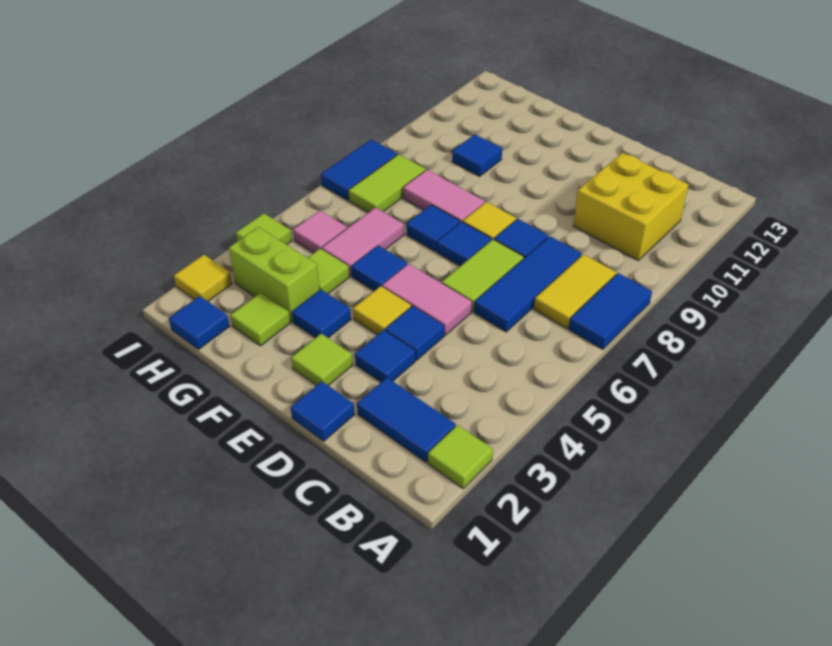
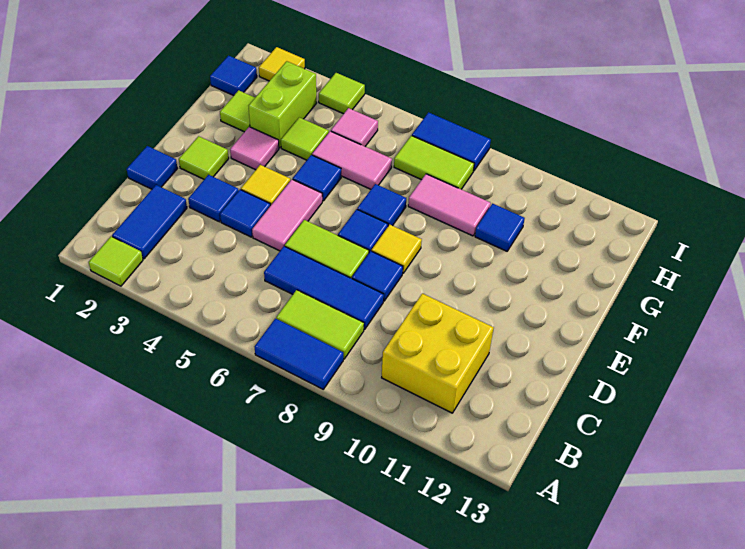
yellow tile B7:B8 level 1 -> lime tile B7:B8 level 1
blue tile F3 level 1 -> pink tile F3 level 1
pink tile F8:G8 level 1 -> pink tile G8:G9 level 1

